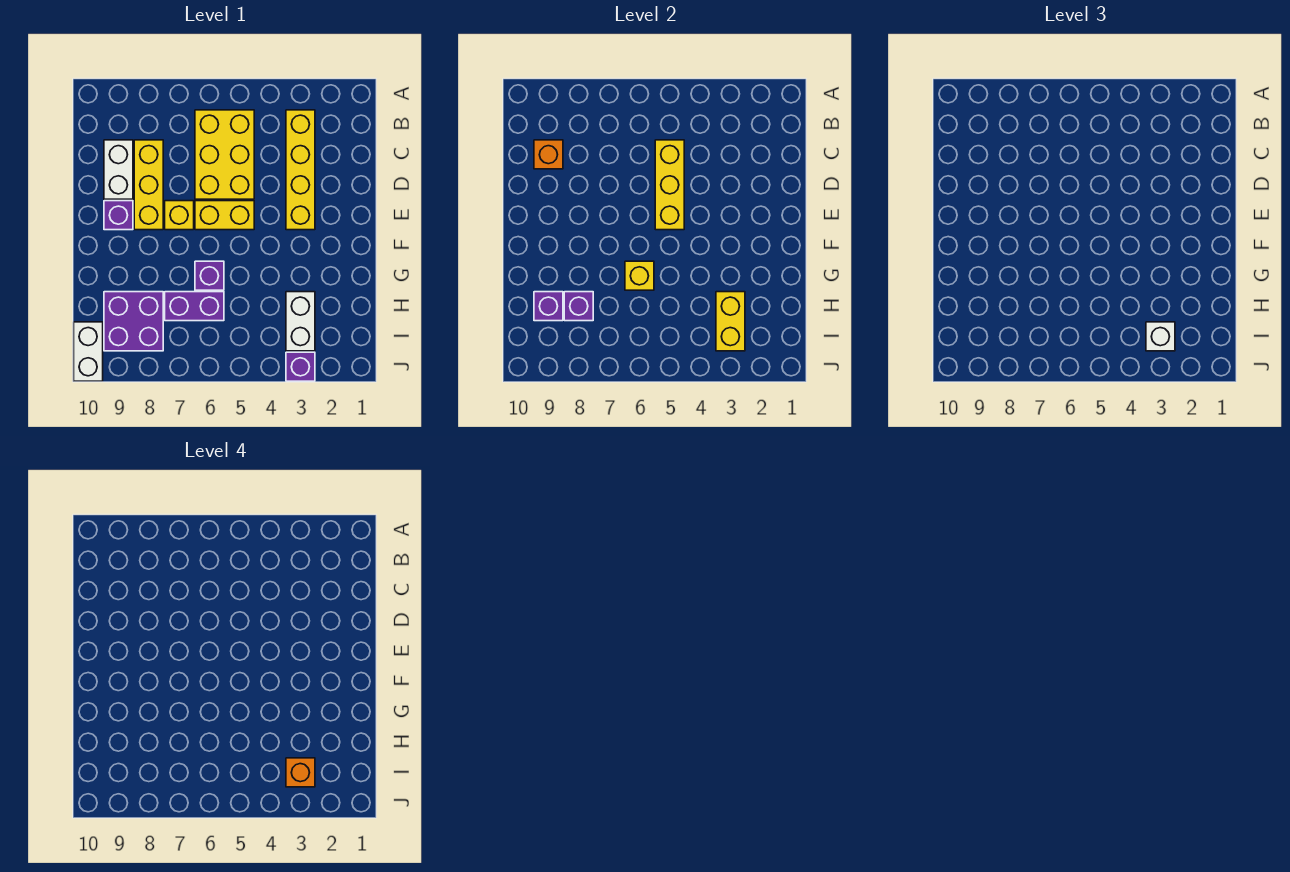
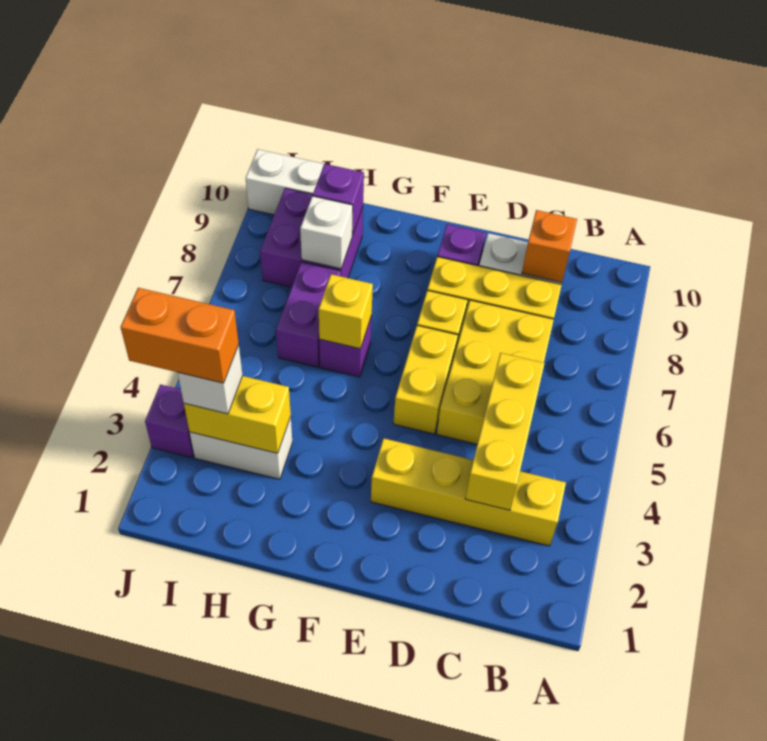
yellow brick B5:D6 level 1 -> yellow brick C5:D7 level 1
yellow brick C5:E5 level 2 -> yellow brick C3:C5 level 2
purple brick H8 level 2 -> white brick H8 level 2
orange brick I3 level 4 -> orange brick I3:J3 level 4

